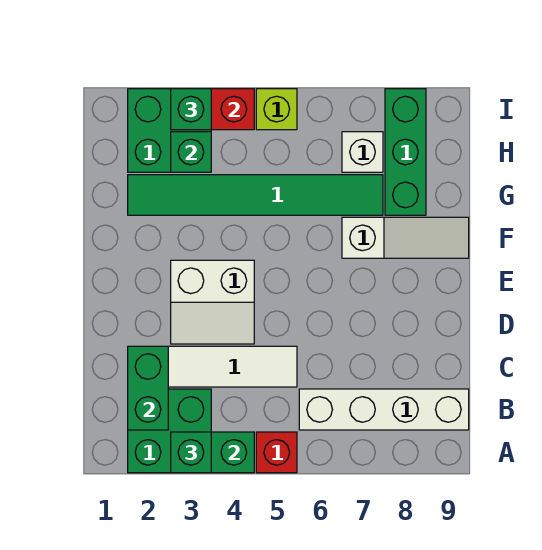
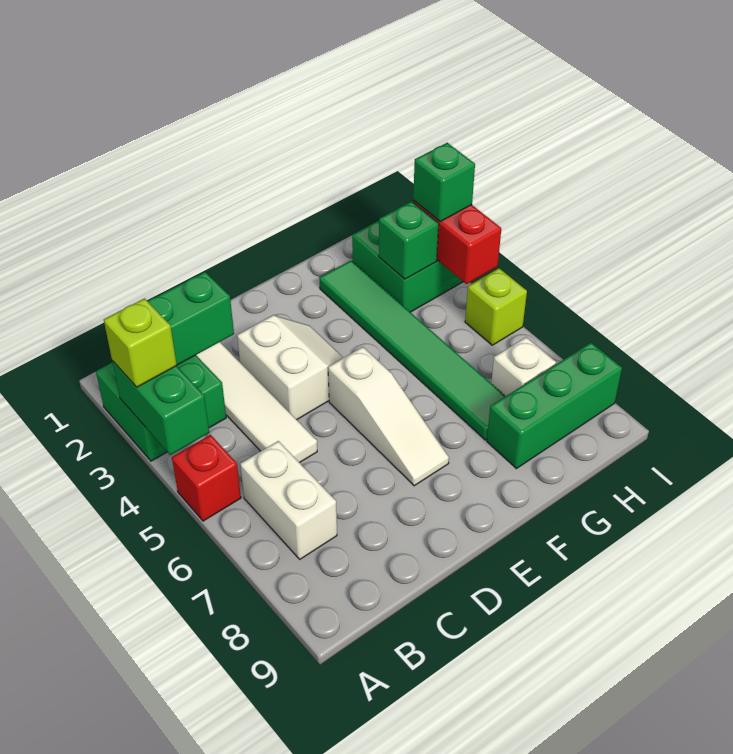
green brick A3 level 3 -> lime brick A3 level 3
white brick B6:B9 level 1 -> white brick B6:B7 level 1
white slope D3:E4 level 1 top E -> white slope D3:E4 level 1 top D
white slope F7:F9 level 1 top 7 -> white slope E5:E7 level 1 top 5

